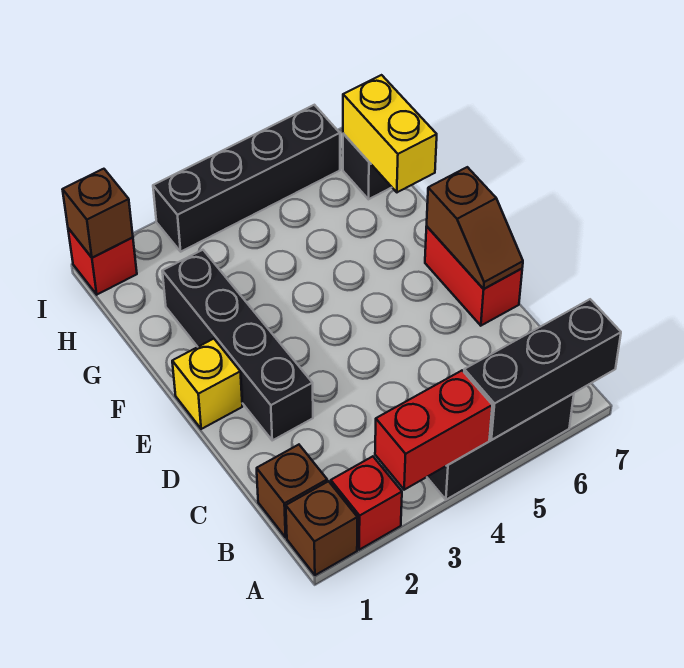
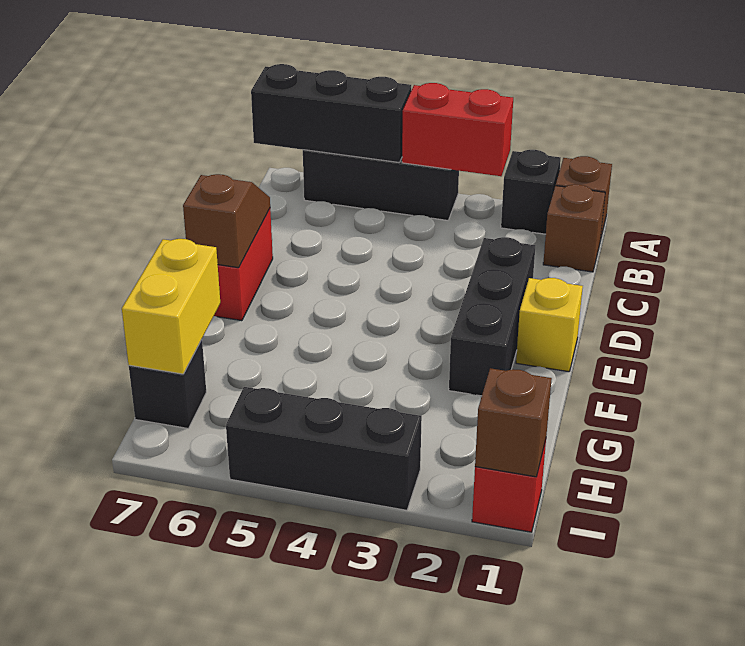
red brick A2 level 1 -> black brick A2 level 1
black brick D2:G2 level 1 -> black brick D2:F2 level 1
black brick I3:I6 level 1 -> black brick I3:I5 level 1

